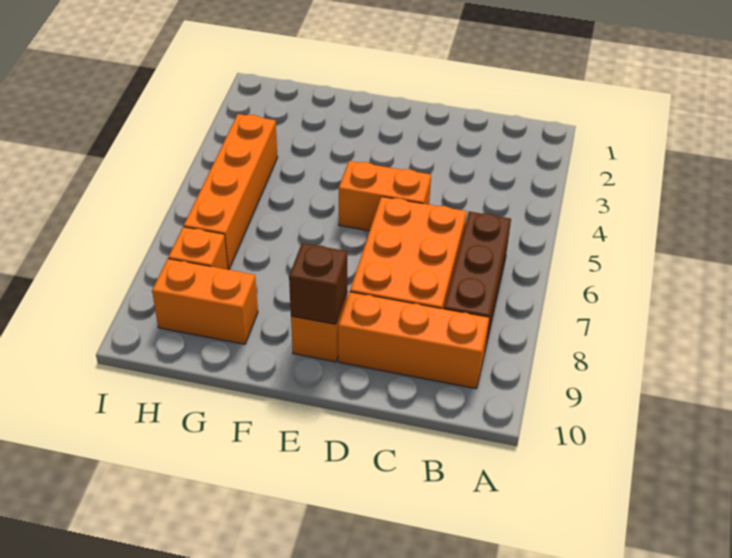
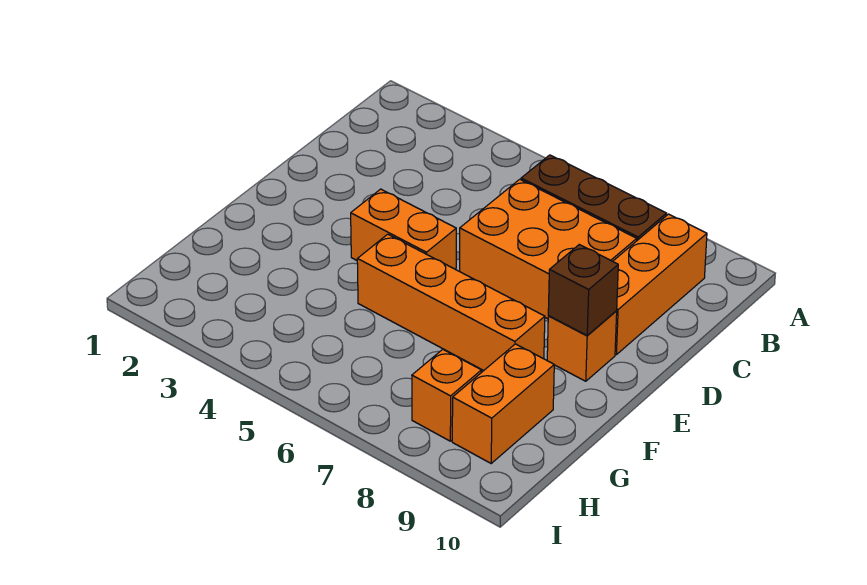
orange brick D5:E5 level 1 -> orange brick E4:E5 level 1
orange brick H4:H7 level 1 -> orange brick F5:F8 level 1

